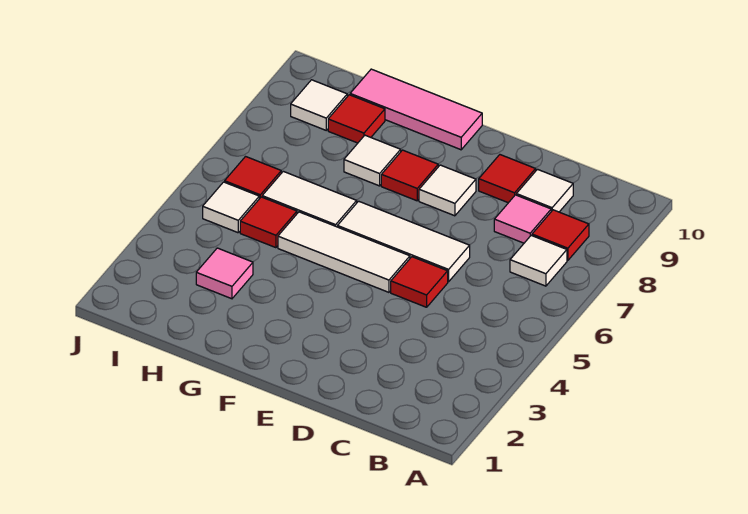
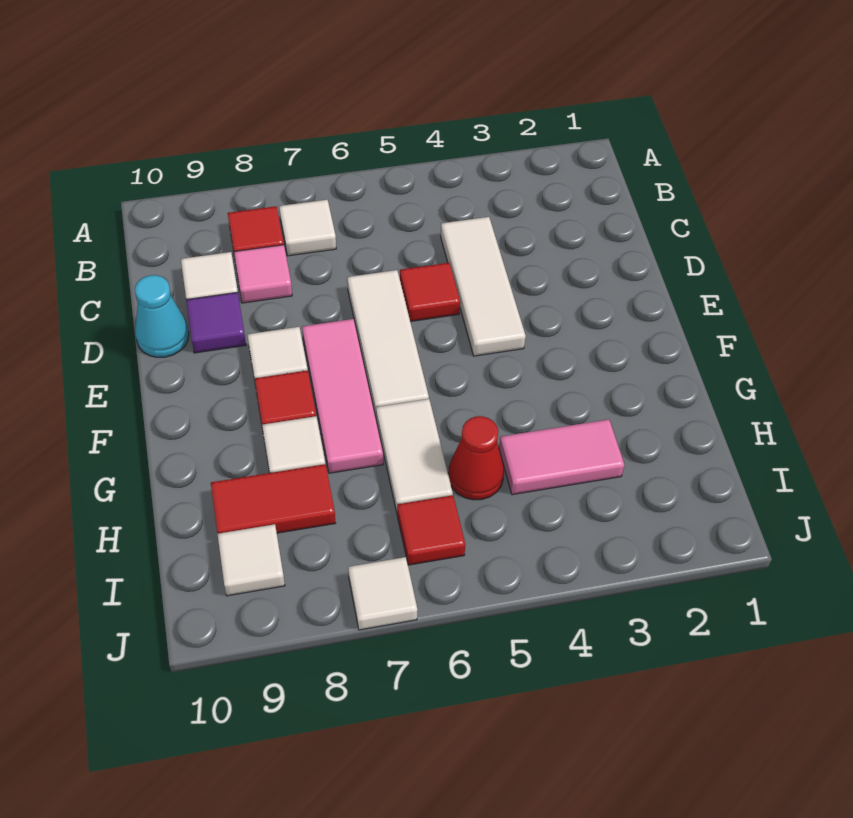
red tile D9 level 1 -> purple tile D9 level 1
none -> cyan cone D10 level 1
white tile E5:G5 level 1 -> white tile C4:E4 level 1
pink tile F10:H10 level 1 -> pink tile E7:G7 level 1
pink tile H3 level 1 -> pink tile H3:H4 level 1
red tile H5 level 1 -> red cone H5 level 1
red tile H9 level 1 -> red tile H8:H9 level 1
white tile I5 level 1 -> white tile J7 level 1

